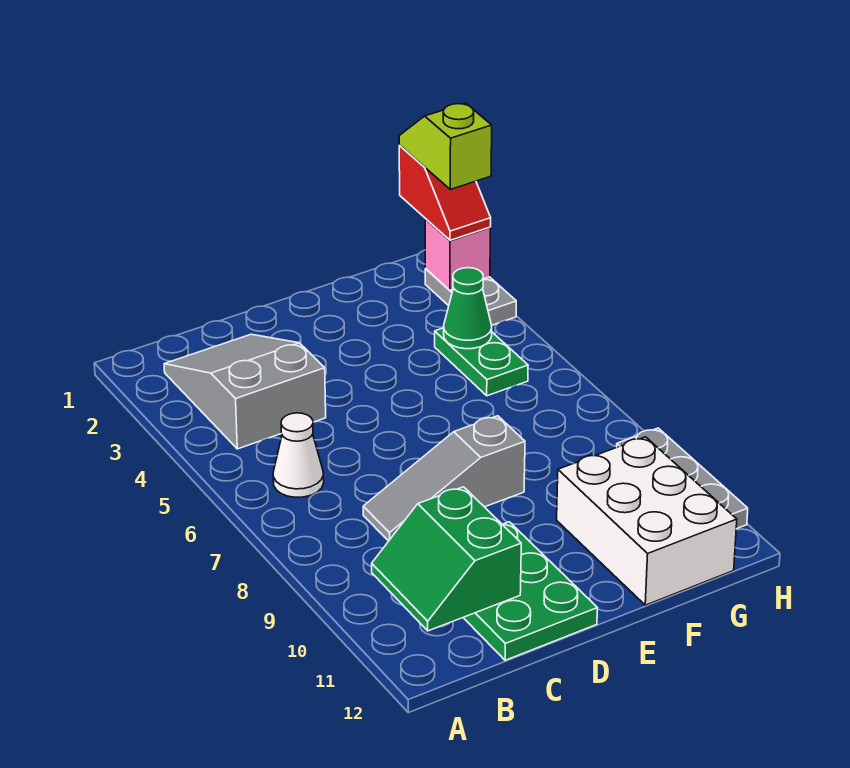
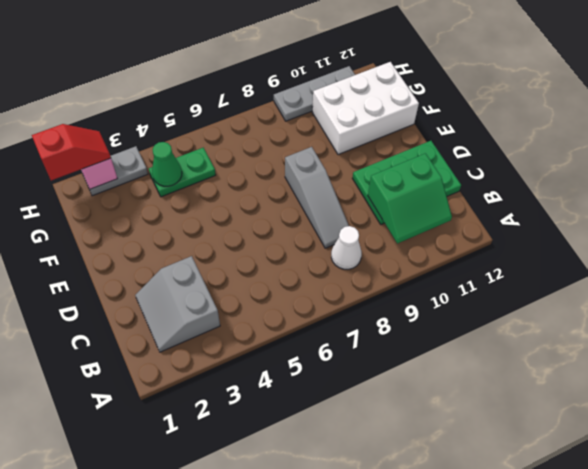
grey slope B2:C4 level 1 top 4 -> grey slope B2:C3 level 1 top 3
white cone B6 level 1 -> white cone B8 level 1
lime slope H1:H2 level 4 top 2 -> none

